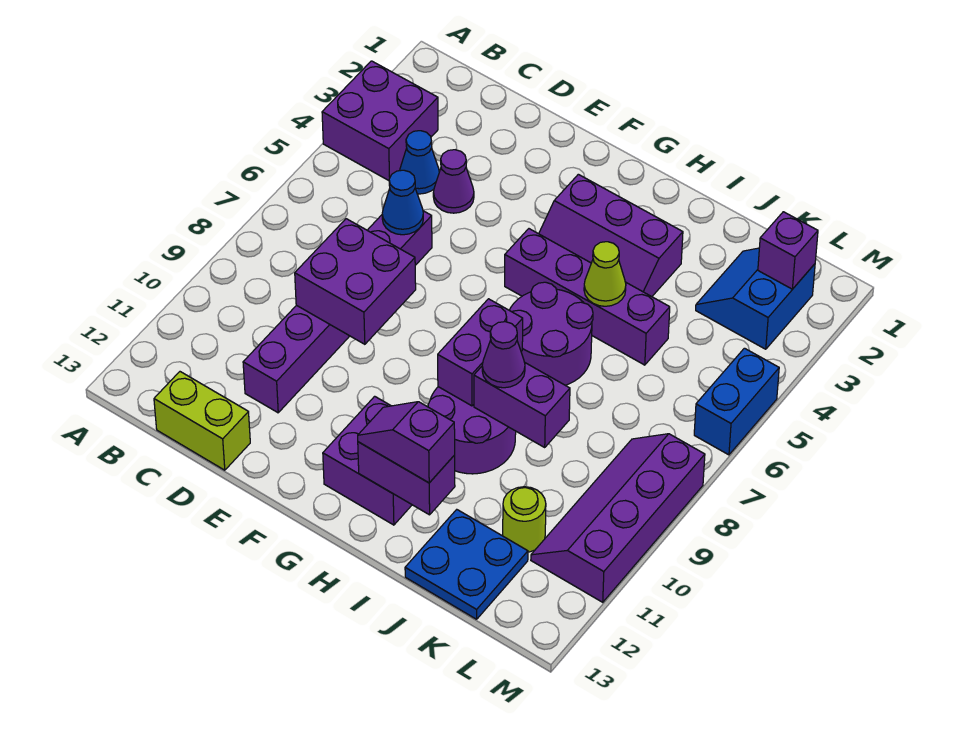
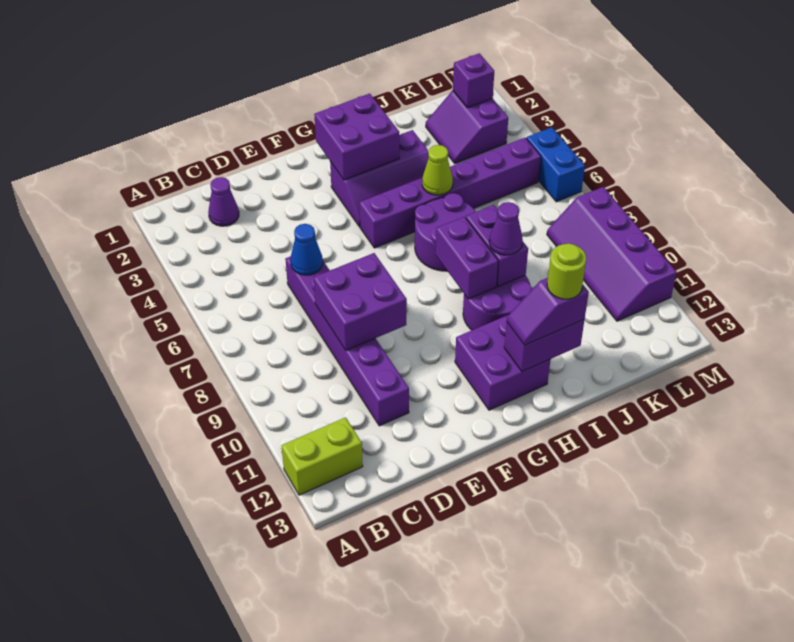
purple brick A3:B4 level 1 -> purple brick G2:H3 level 2
blue cone C4 level 1 -> none
lime brick C13:D13 level 1 -> lime brick A12:B12 level 1
purple cone D4 level 1 -> purple cone C2 level 1
purple brick G5:J5 level 1 -> purple brick G5:L5 level 1
purple brick I9:J9 level 2 -> purple brick I8:I9 level 2
blue plate J12:K13 level 1 -> none
blue slope K2:L3 level 1 top L -> purple slope K2:L3 level 1 top L
lime round brick K11 level 1 -> lime round brick I12 level 4

